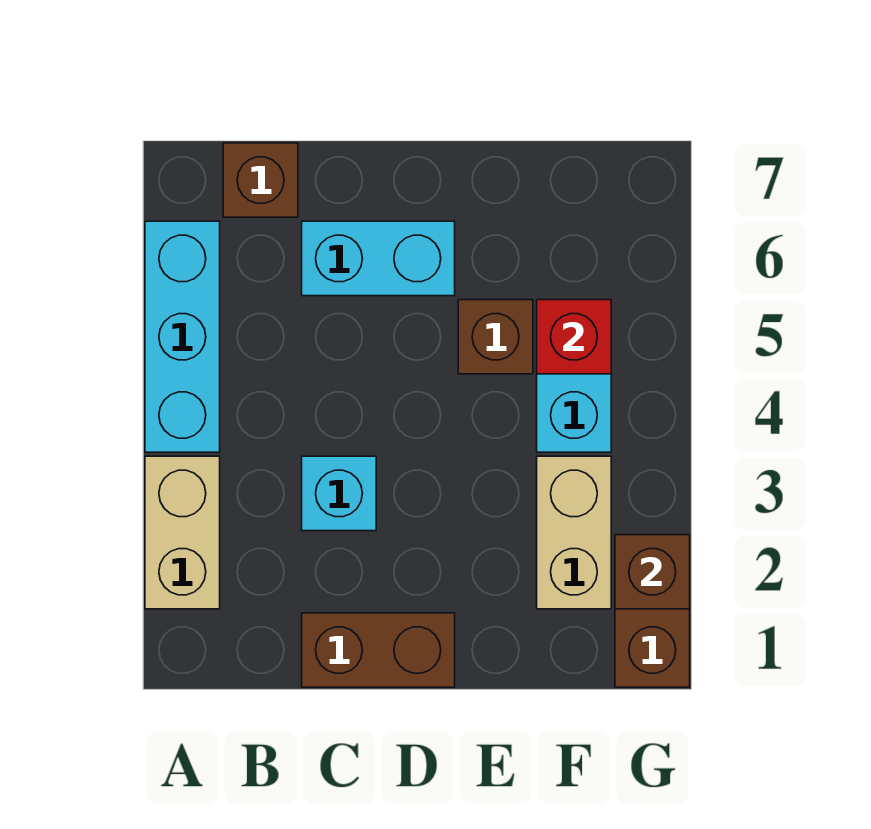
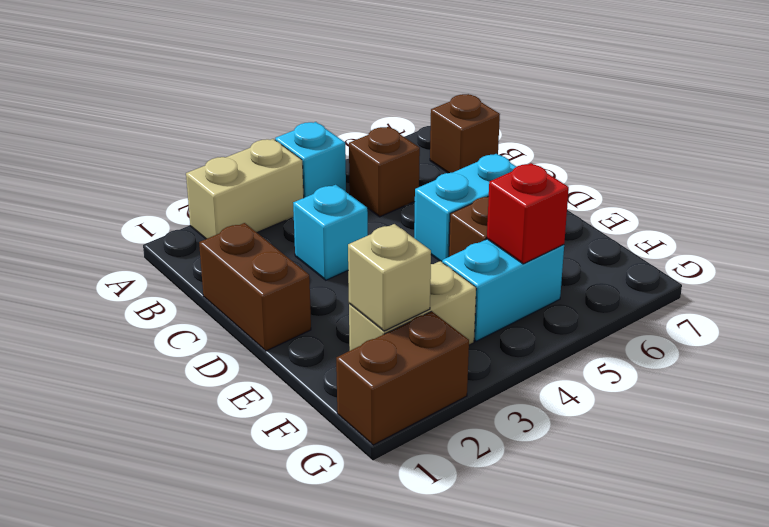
cyan brick A4:A6 level 1 -> cyan brick A4 level 1
cyan brick C6:D6 level 1 -> cyan brick D5:D6 level 1
none -> tan brick F2 level 2
brown brick G2 level 2 -> brown brick B5 level 1

